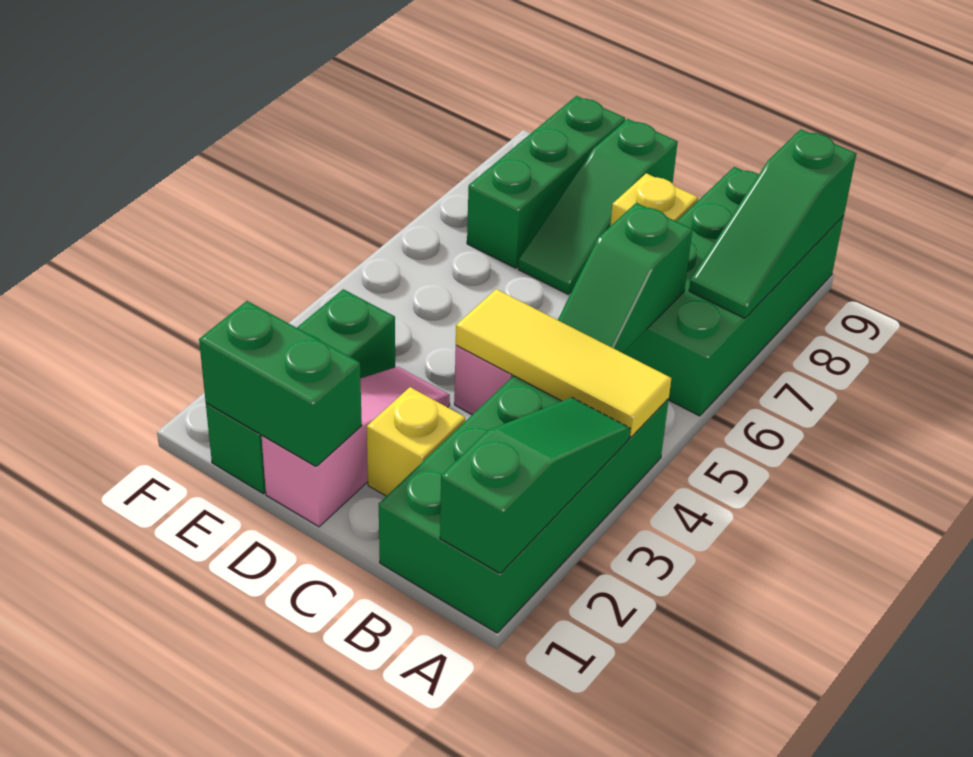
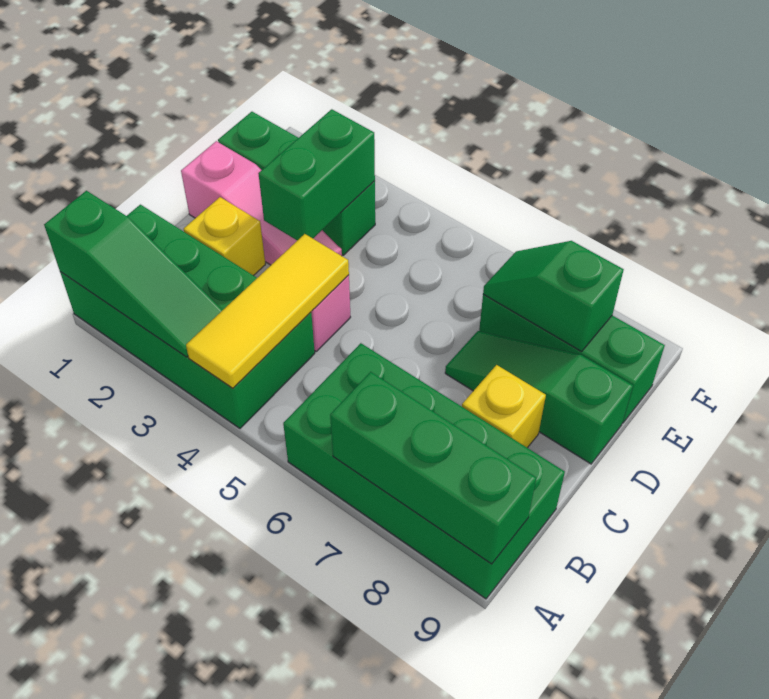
green slope A7:A9 level 2 top 9 -> green brick A7:A9 level 2
green slope B5:B6 level 2 top 6 -> green slope E7:E8 level 2 top 8
green brick D1:E1 level 2 -> green brick D3:E3 level 2

